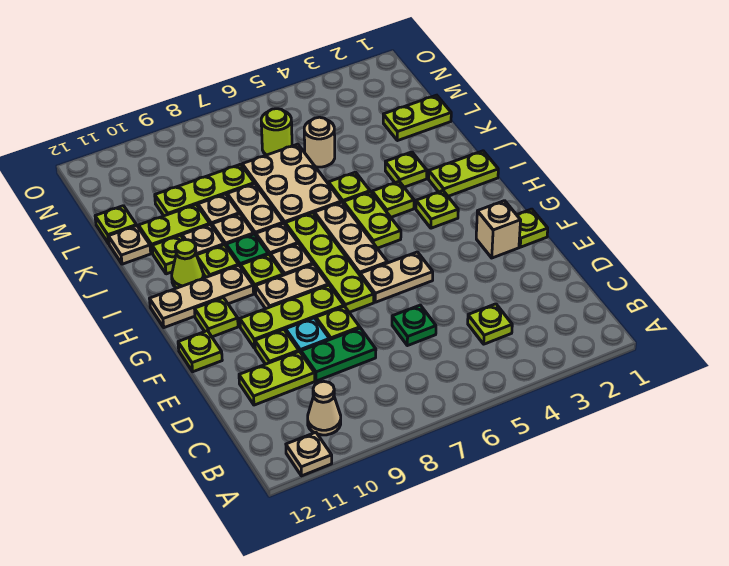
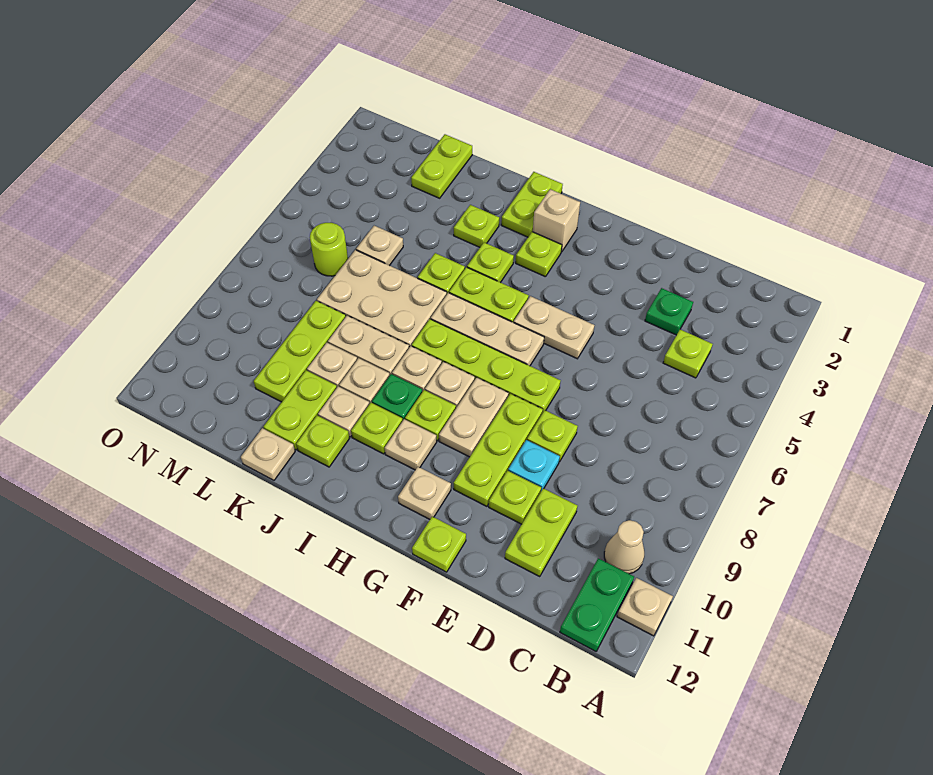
green plate D6 level 1 -> green plate D3 level 1
green plate D8:D9 level 1 -> green plate B11:B12 level 1
lime plate F1 level 1 -> none
tan brick F2 level 1 -> tan brick H2 level 1
tan plate F5:F6 level 1 -> tan plate F5:G5 level 1
lime plate G11 level 1 -> tan plate G11 level 1
tan plate H10:H12 level 1 -> tan plate H10 level 1
lime cone I11 level 1 -> none
tan round brick L5 level 1 -> tan plate L5 level 1
lime plate L12 level 1 -> none

